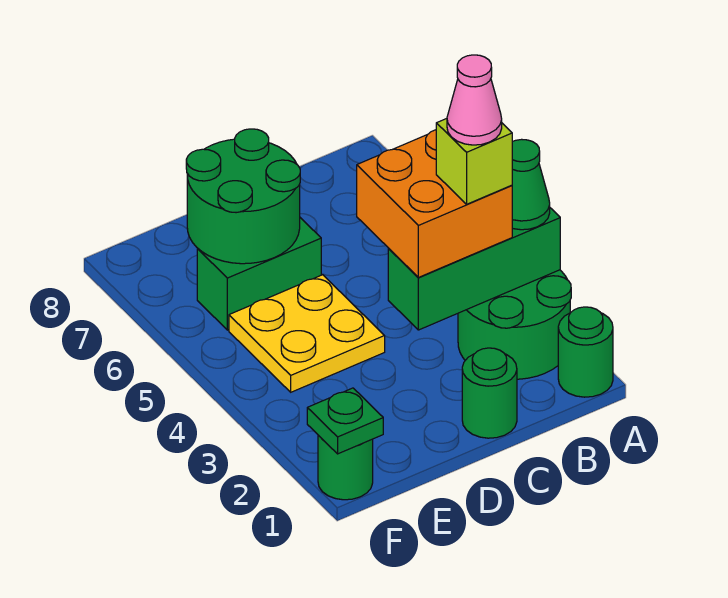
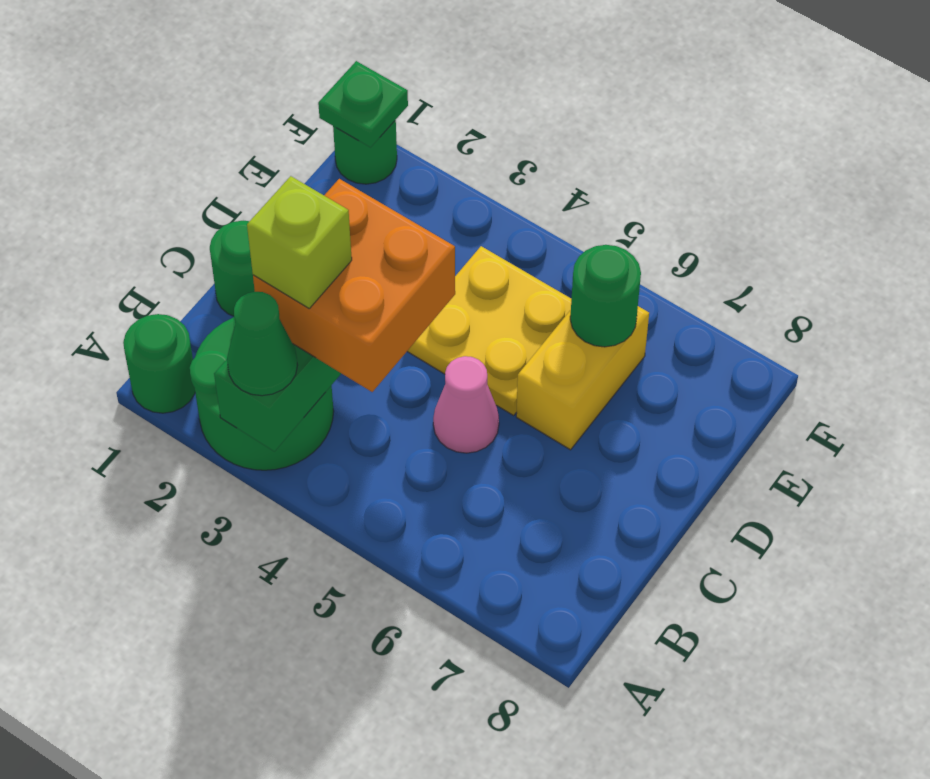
pink cone B3 level 5 -> pink cone C5 level 1
green brick D6:E6 level 1 -> yellow brick D6:E6 level 1
green round brick D6:E7 level 2 -> green round brick E6 level 2

